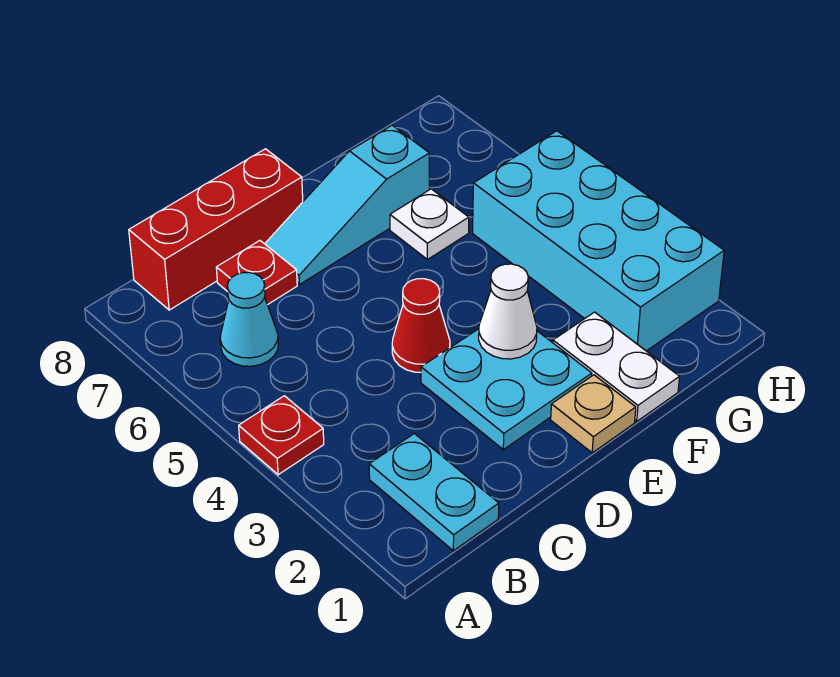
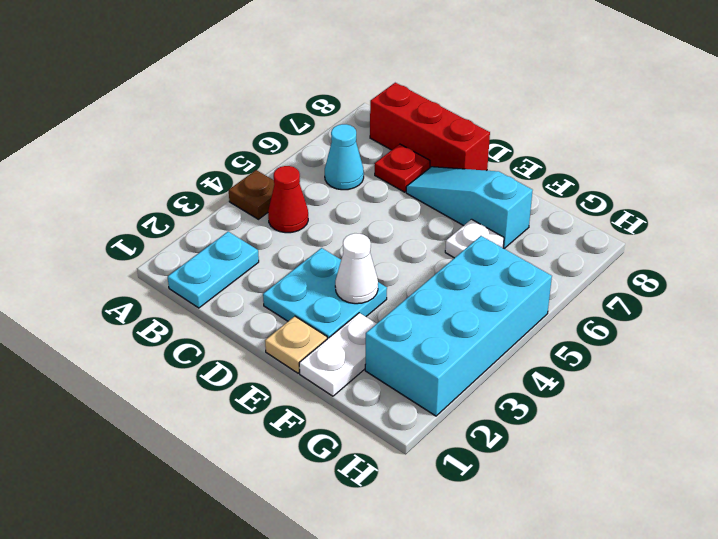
red plate A4 level 1 -> brown plate A4 level 1
red cone D4 level 1 -> red cone B4 level 1

